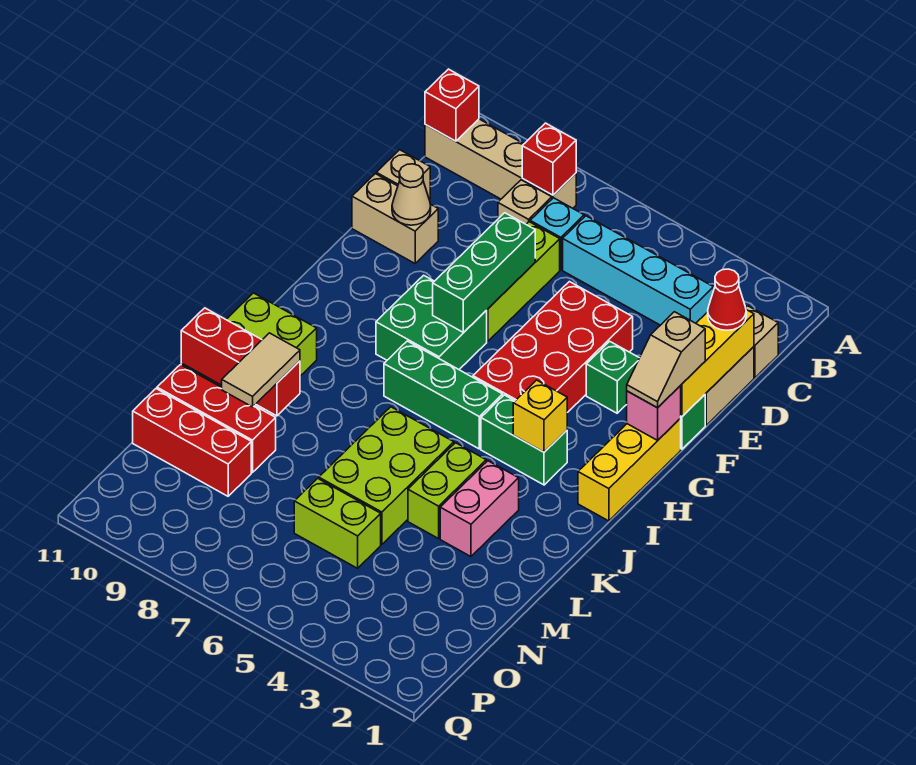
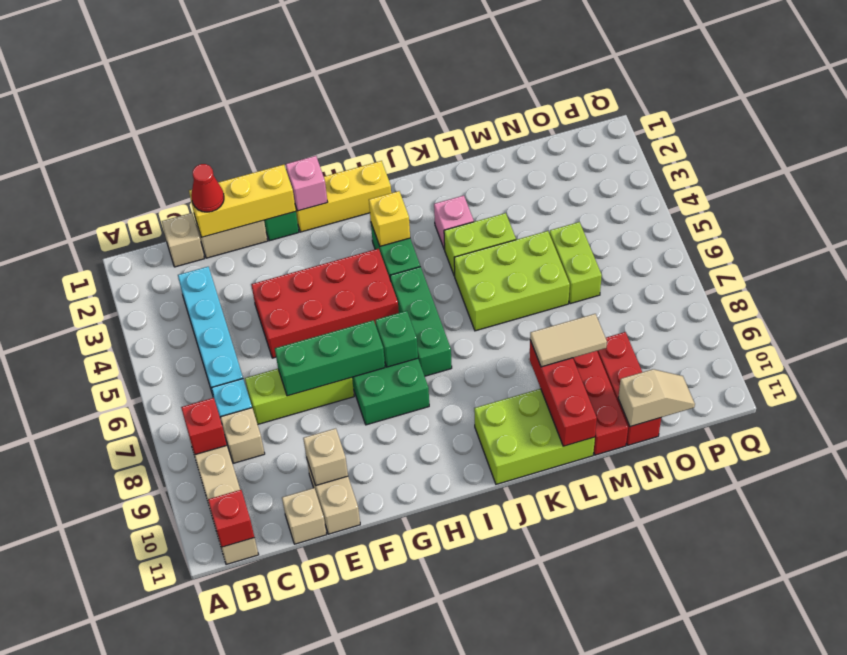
tan cone E10 level 2 -> tan brick E10 level 2
tan slope F1:G1 level 3 top F -> tan slope N11:O11 level 2 top N
green brick F3 level 1 -> green brick H7 level 2
pink brick K3:L3 level 1 -> pink brick K3 level 1

